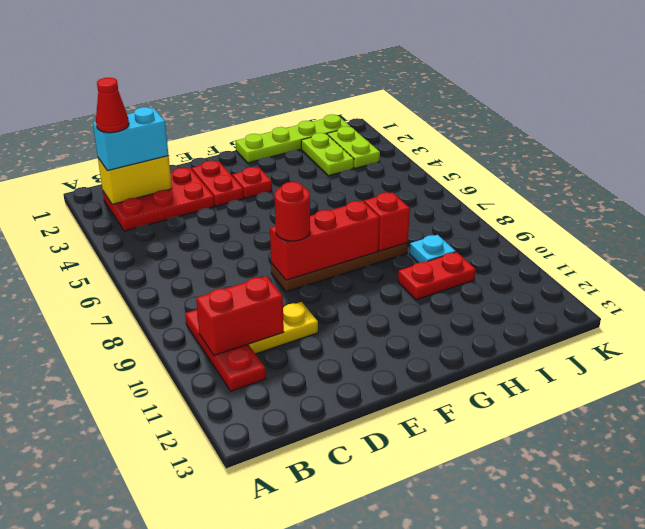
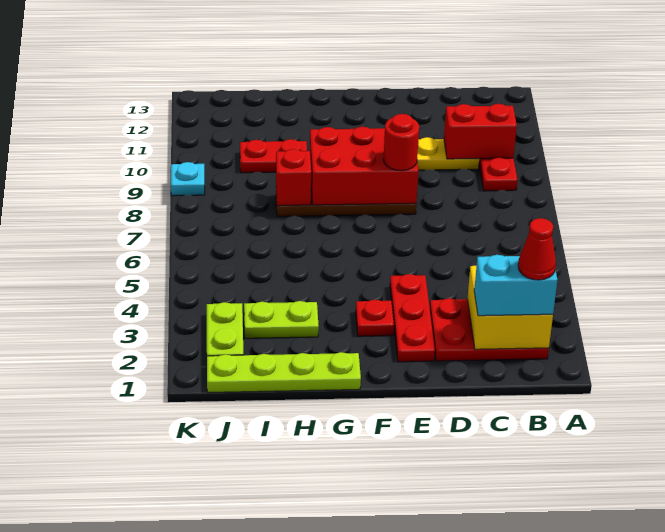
yellow brick B2:C2 level 2 -> yellow brick B2:C3 level 2
red plate E2:E3 level 1 -> red plate E2:E4 level 1
red brick E8:G8 level 2 -> red brick E8:G9 level 2
lime plate I2:I3 level 1 -> lime plate H3:I3 level 1
cyan plate I9 level 1 -> cyan plate K9 level 1

